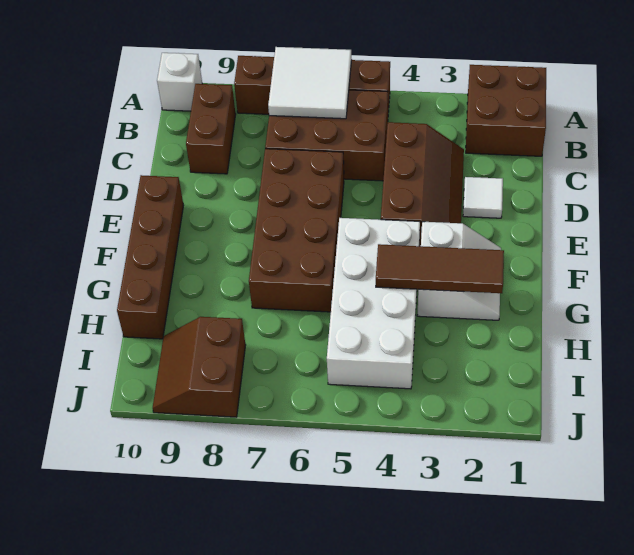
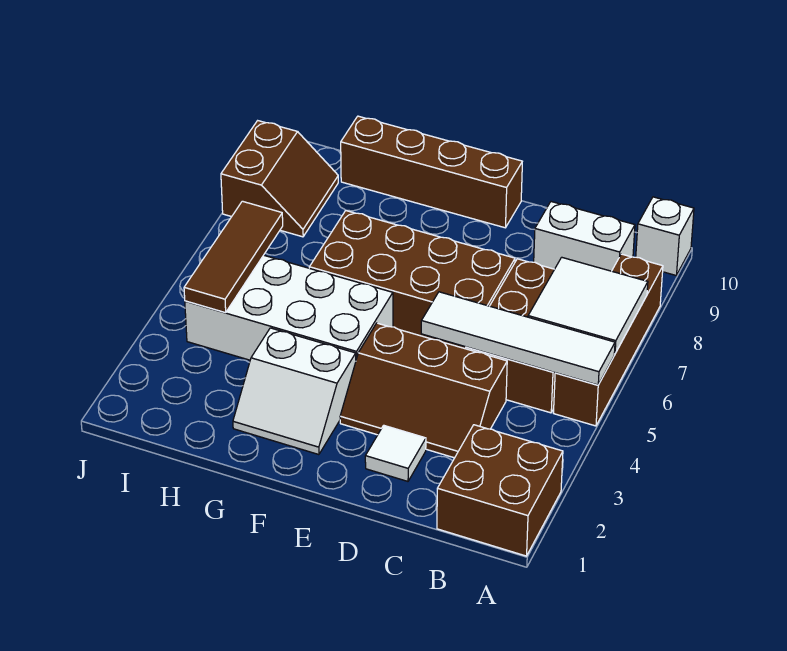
none -> white tile A5:D5 level 2
brown brick B9:C9 level 1 -> white brick B9:C9 level 1
brown tile G2:G4 level 2 -> brown tile I4:I6 level 2
brown slope I8:J9 level 1 top 8 -> brown slope I8:J9 level 1 top J

